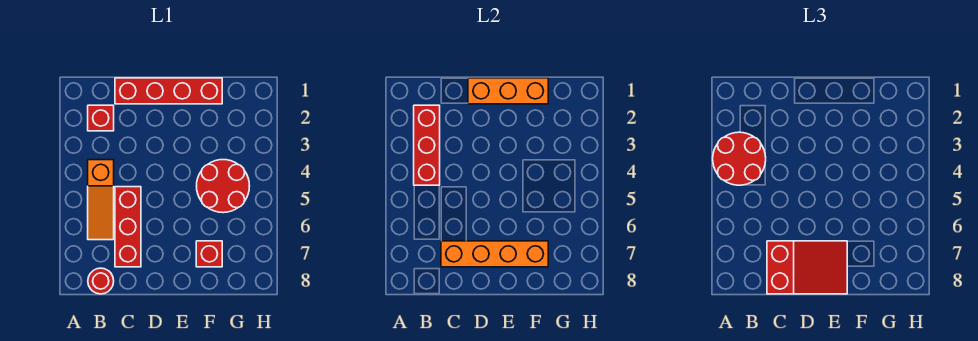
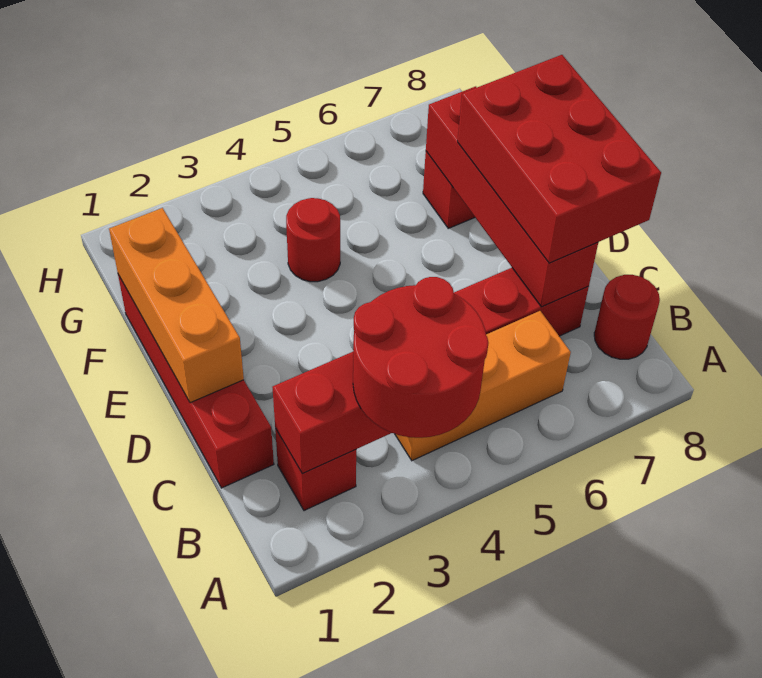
orange slope B4:B6 level 1 top 4 -> orange brick B4:B6 level 1
orange brick C7:F7 level 2 -> red brick C7:F7 level 2
red slope C7:E8 level 3 top C -> red brick C7:E8 level 3
red round brick F4:G5 level 1 -> red round brick F4 level 1

